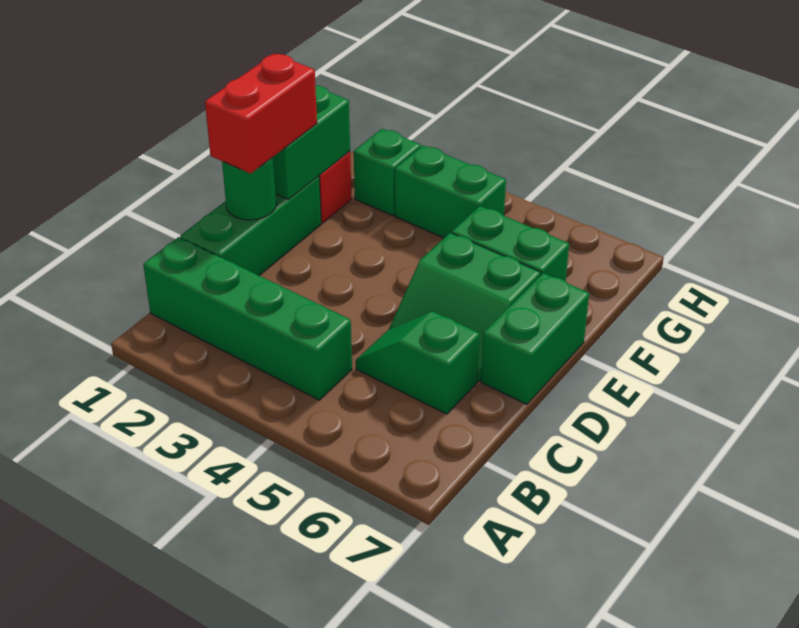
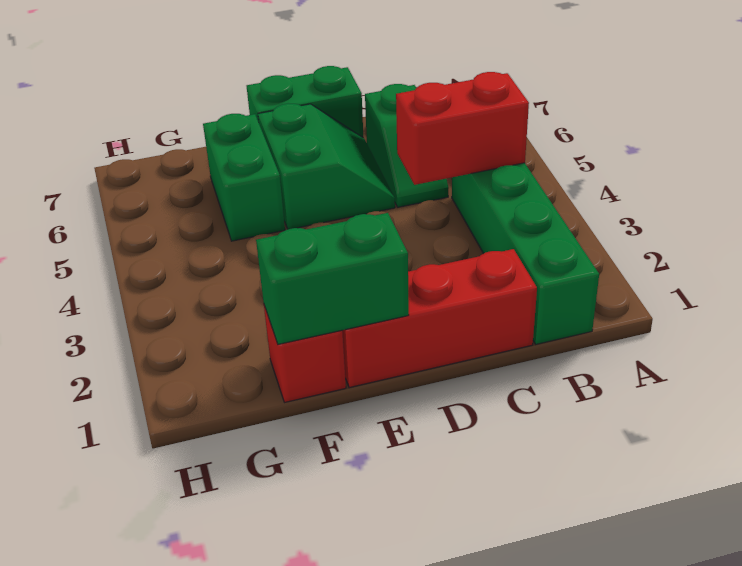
green brick C1:E1 level 1 -> red brick C1:E1 level 1
green round brick D1 level 2 -> none
red brick D1:E1 level 3 -> red brick B4:C4 level 2
green brick G2 level 1 -> none
green brick G3:G4 level 1 -> none

